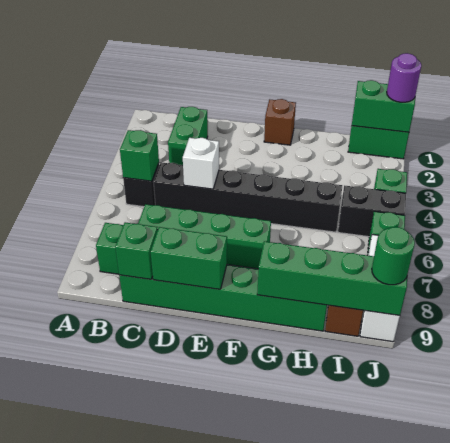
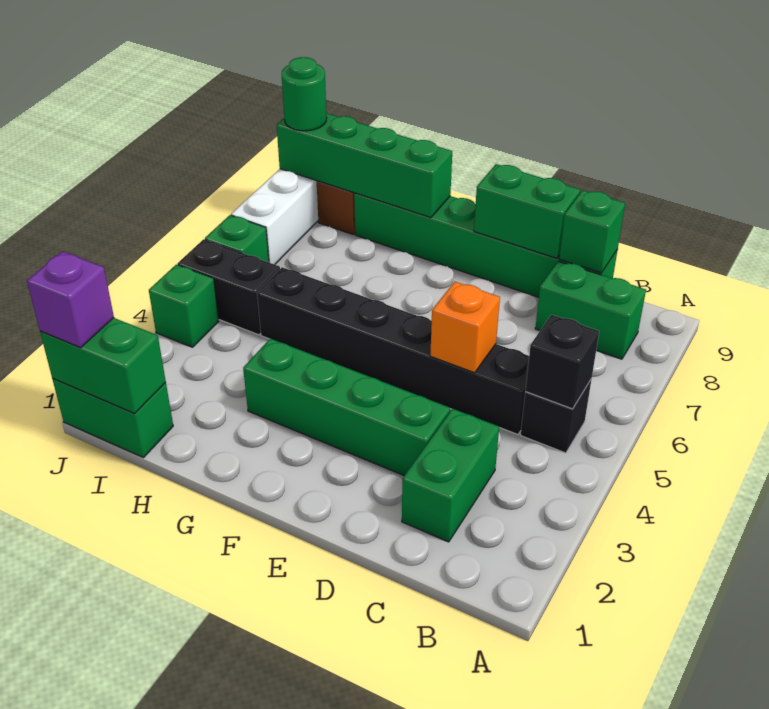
green brick B5 level 2 -> black brick B5 level 2
green brick C7:F7 level 1 -> green brick D3:G3 level 1
white brick D5 level 2 -> orange brick D5 level 2
brown brick F1 level 1 -> none
purple round brick J1 level 3 -> purple brick J1 level 3

